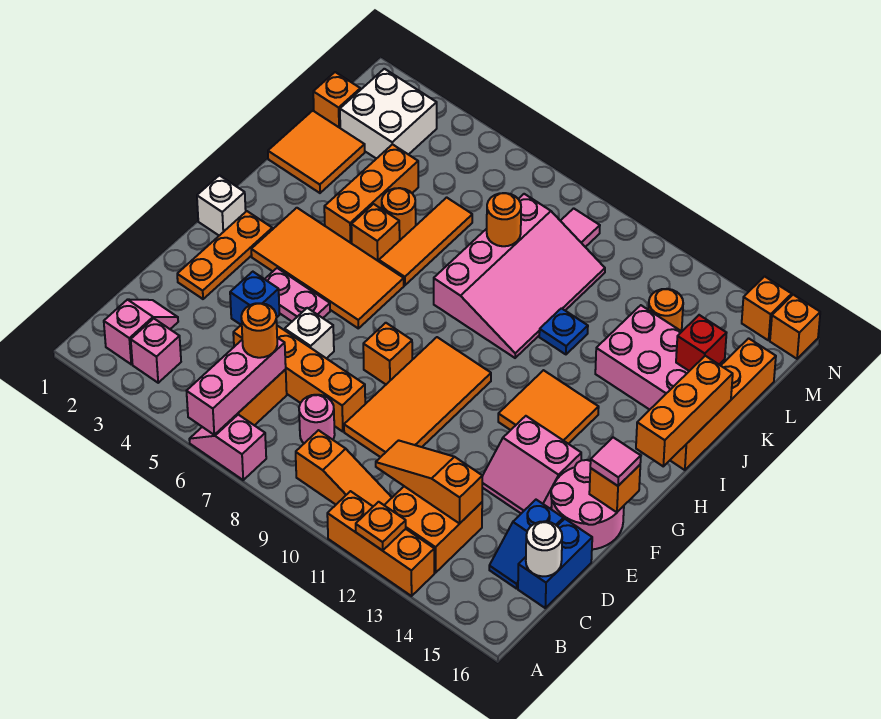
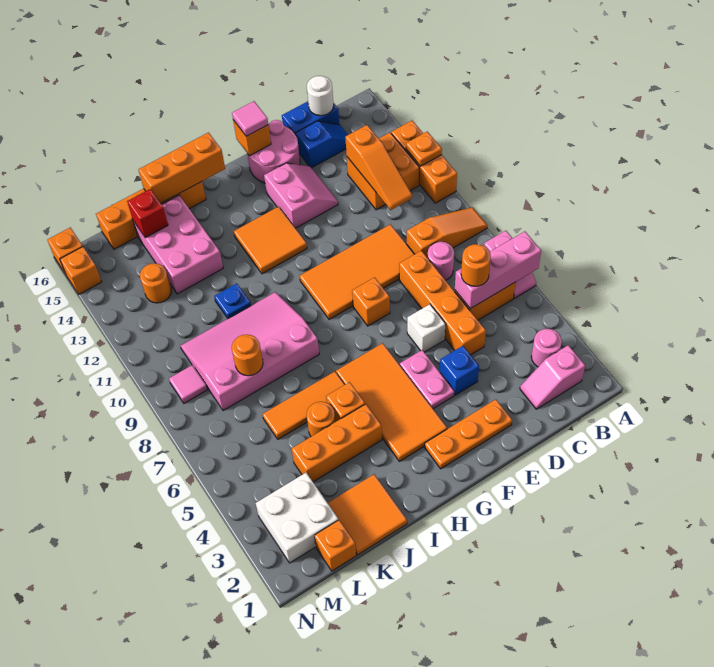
pink brick B3 level 1 -> pink round brick B3 level 1
orange slope B9:B11 level 1 top 9 -> orange slope A9:C9 level 1 top C
white brick G1 level 1 -> none

